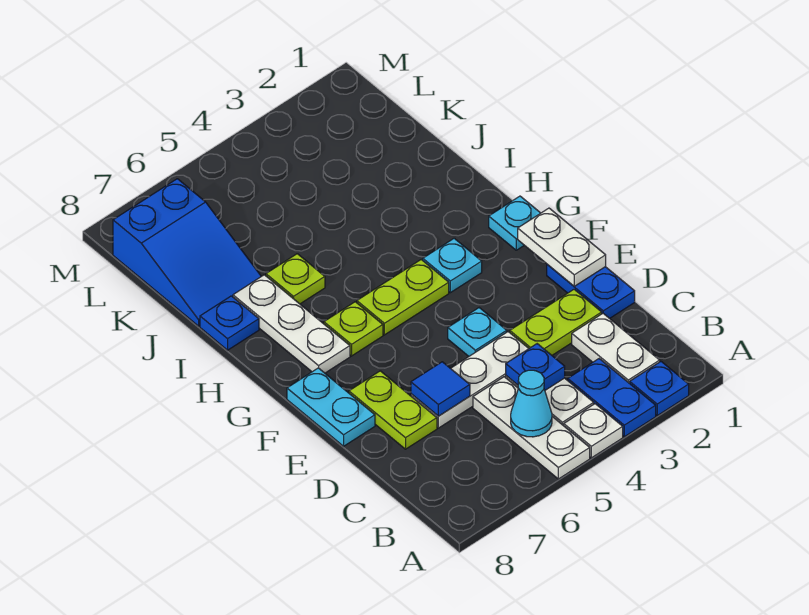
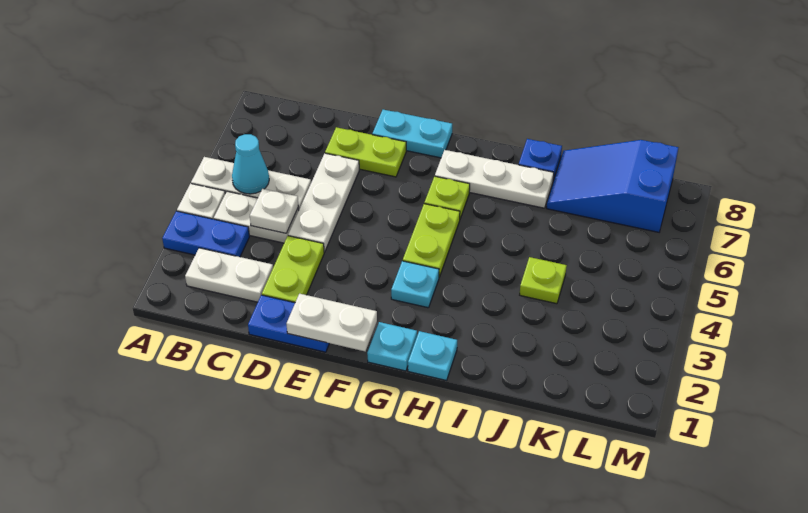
blue plate A2 level 1 -> none
blue plate C4 level 2 -> white plate C4 level 2
blue tile D6 level 2 -> none
cyan plate E4 level 1 -> cyan plate H1 level 1
lime plate I6 level 1 -> lime plate J4 level 1

